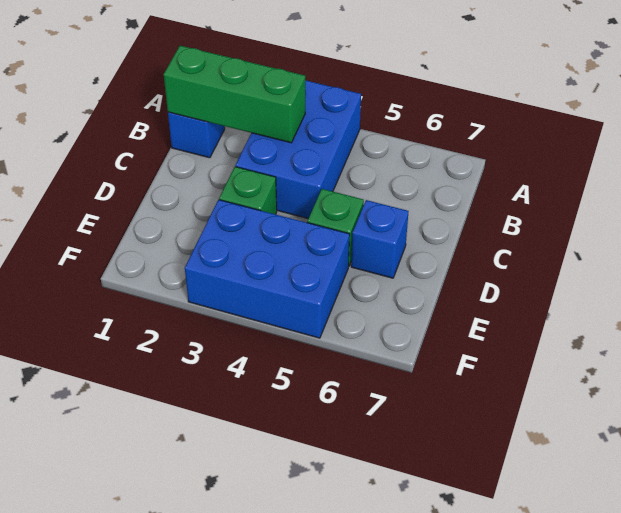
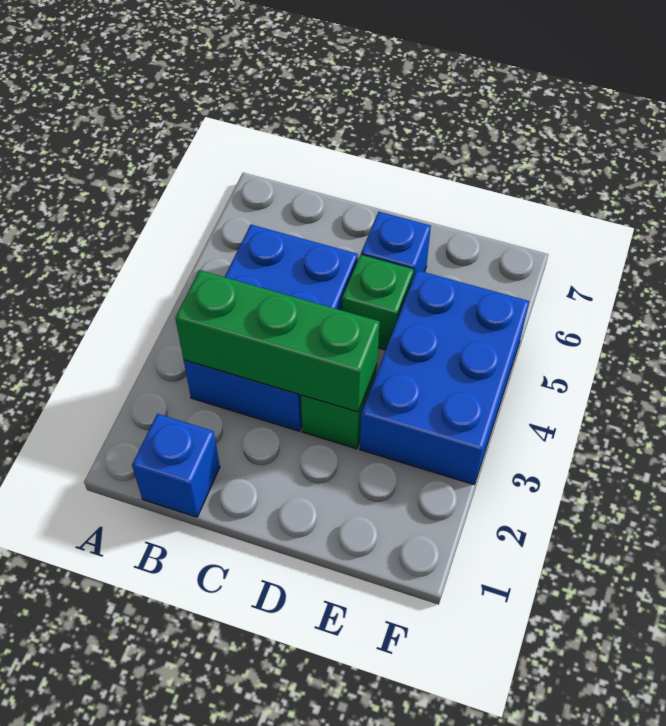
blue brick A3:C4 level 1 -> blue brick B3:C5 level 1
green brick B1:B3 level 2 -> green brick B3:D3 level 2

